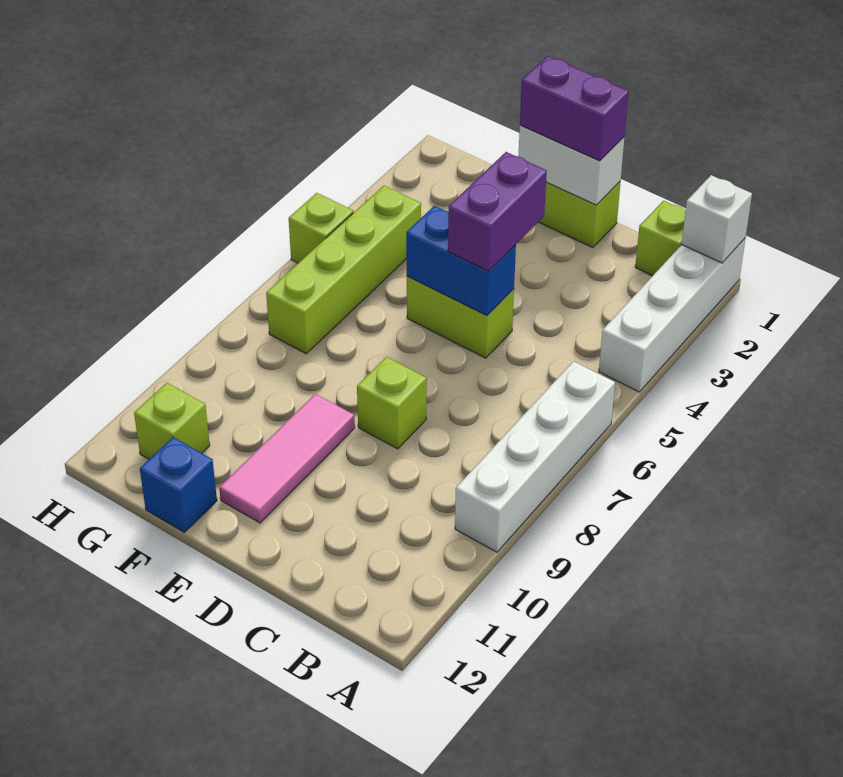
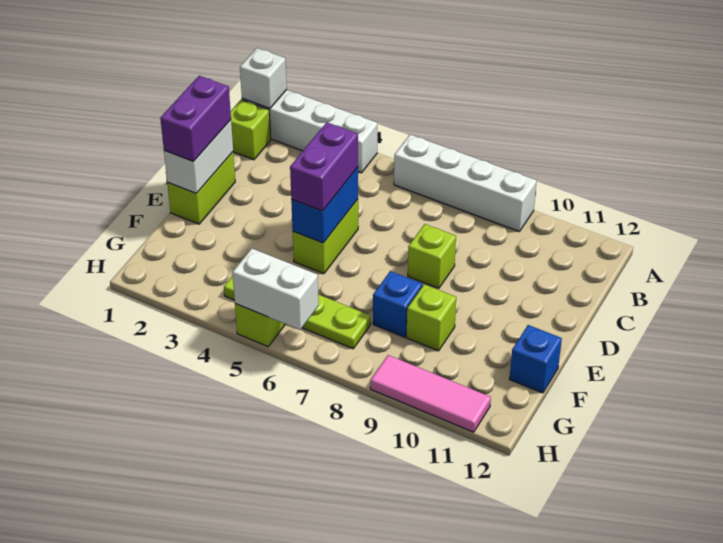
purple brick D4:D5 level 3 -> purple brick D5:E5 level 3
pink tile E9:E11 level 1 -> pink tile H9:H11 level 1
none -> blue brick F8 level 1
lime brick G4:G7 level 1 -> lime plate G4:G7 level 1
lime brick G11 level 1 -> lime brick F9 level 1
none -> white brick H5:H6 level 2

